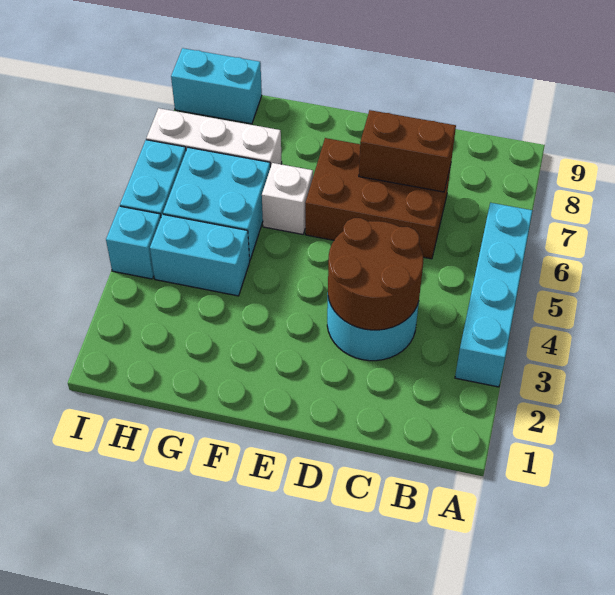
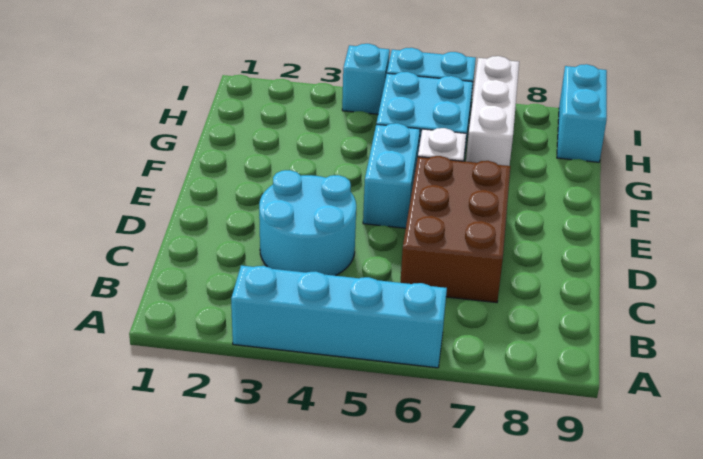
brown round brick C3:D4 level 2 -> none
brown brick C7:D7 level 2 -> none
cyan brick G4:H4 level 1 -> cyan brick E5:F5 level 1

